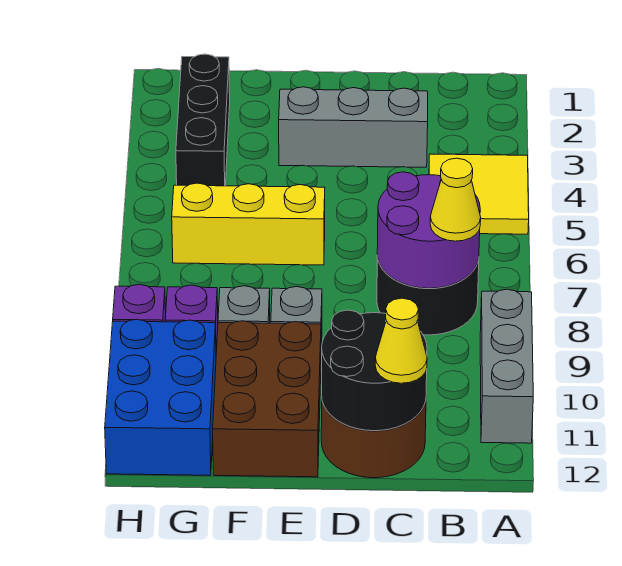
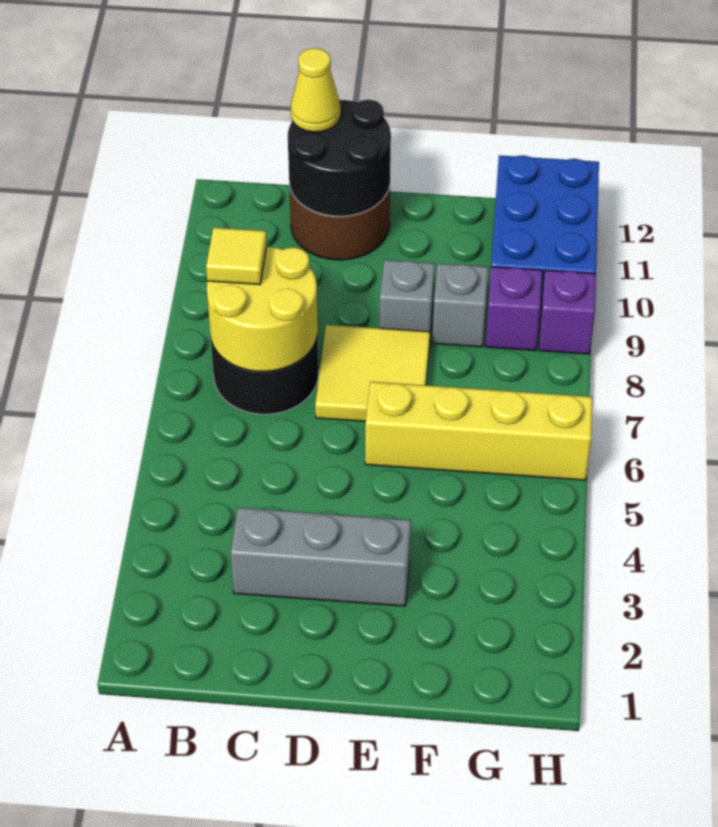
yellow tile A4:B5 level 1 -> yellow tile D7:E8 level 1
grey brick A9:A11 level 1 -> none
purple round brick B7:C8 level 2 -> yellow round brick B7:C8 level 2
yellow cone B8 level 3 -> yellow tile B8 level 3
yellow brick E6:G6 level 1 -> yellow brick E6:H6 level 1
brown brick E10:F12 level 1 -> none
black brick G2:G4 level 1 -> none

